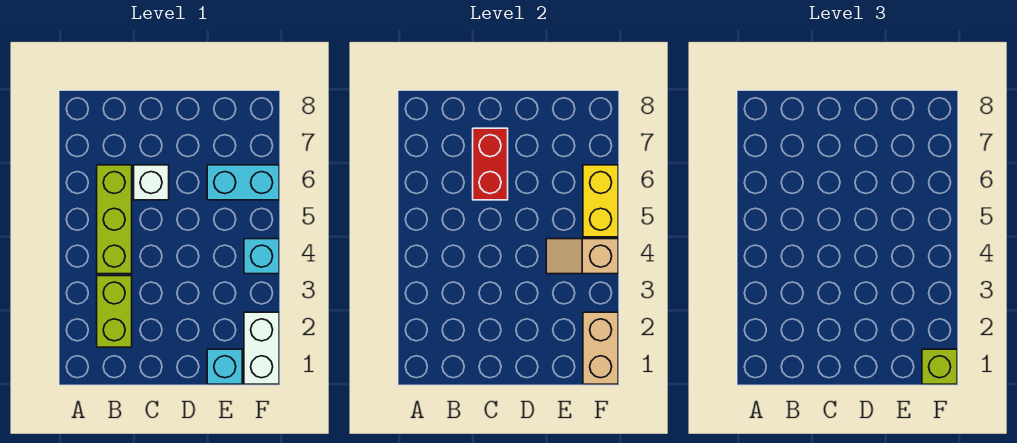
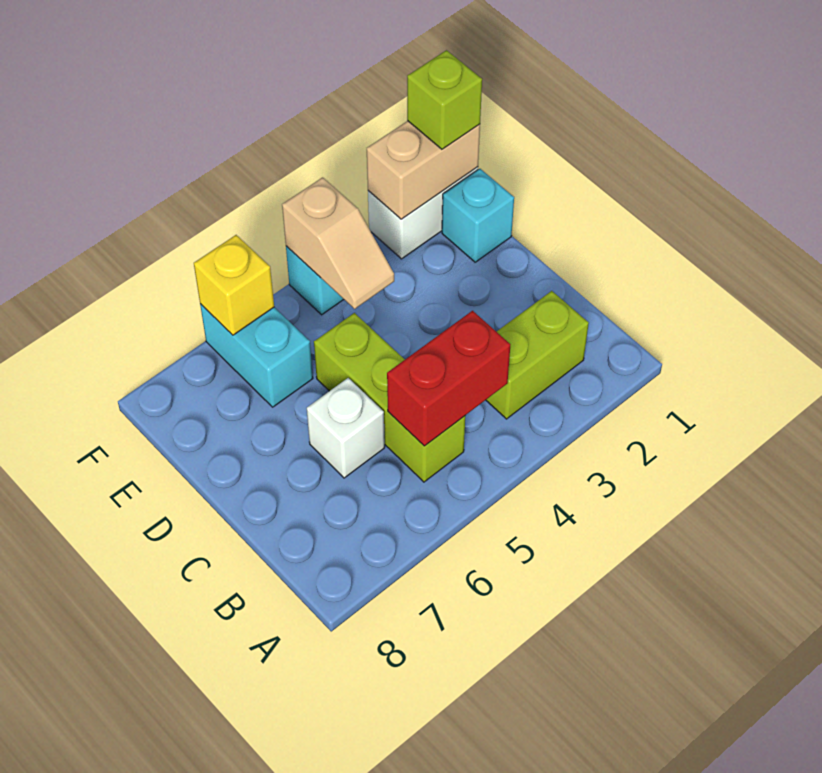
lime brick B4:B6 level 1 -> lime brick B5:D5 level 1
red brick C6:C7 level 2 -> red brick B4:B5 level 2
yellow brick F5:F6 level 2 -> yellow brick F6 level 2

